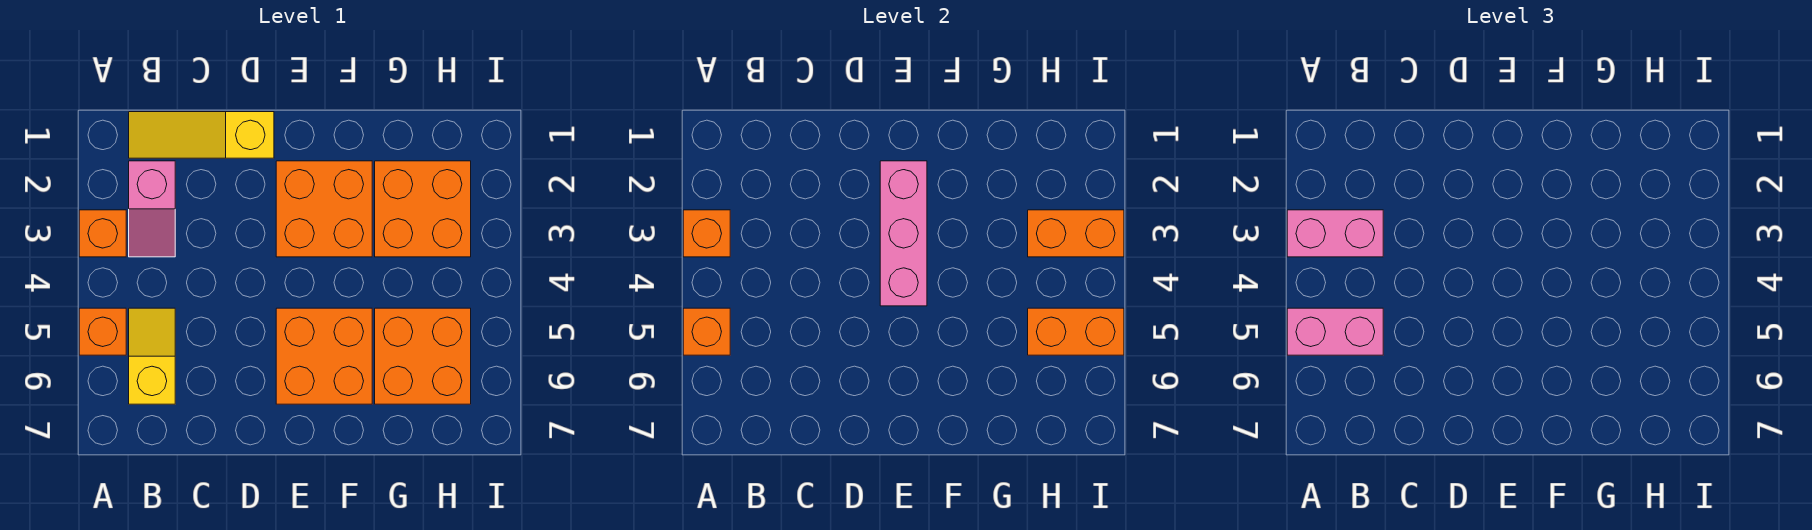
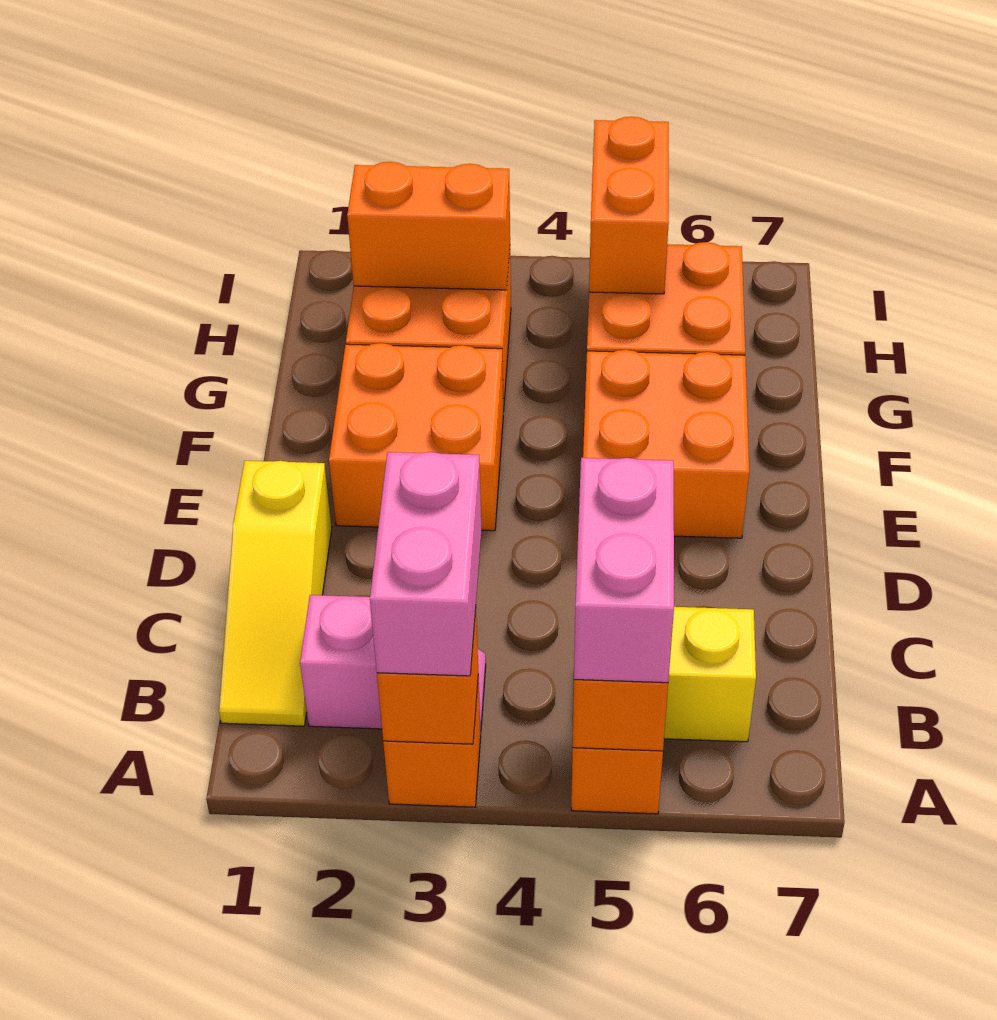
pink brick E2:E4 level 2 -> none
orange brick H3:I3 level 2 -> orange brick H2:H3 level 2

